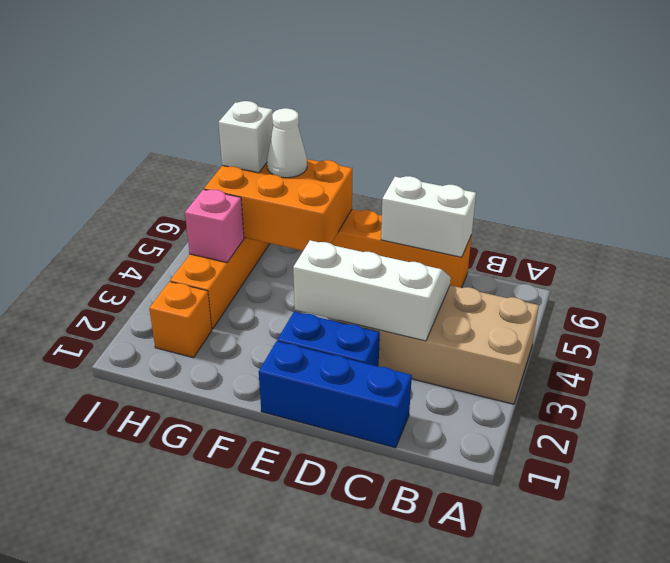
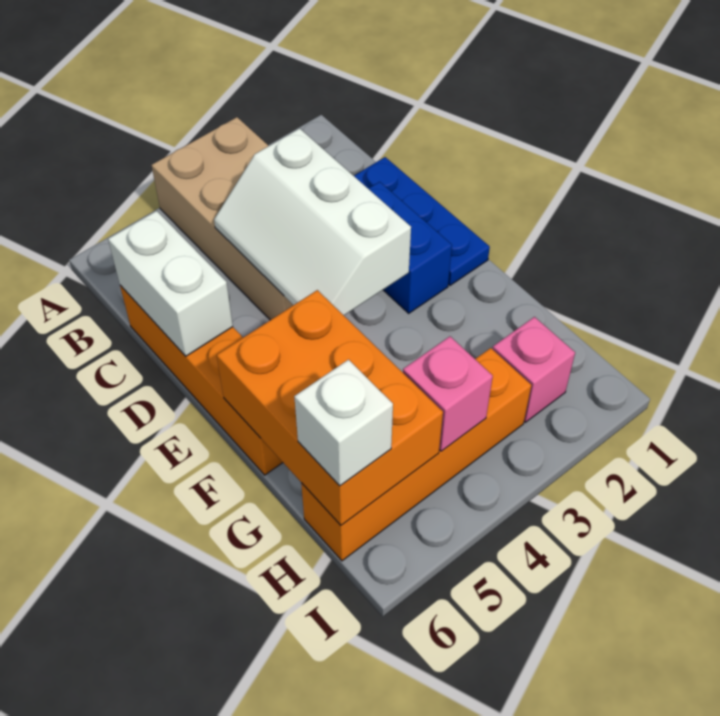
blue brick C1:E1 level 1 -> blue plate C1:E1 level 1
white cone G6 level 3 -> none
orange brick H2 level 1 -> pink brick H2 level 1

